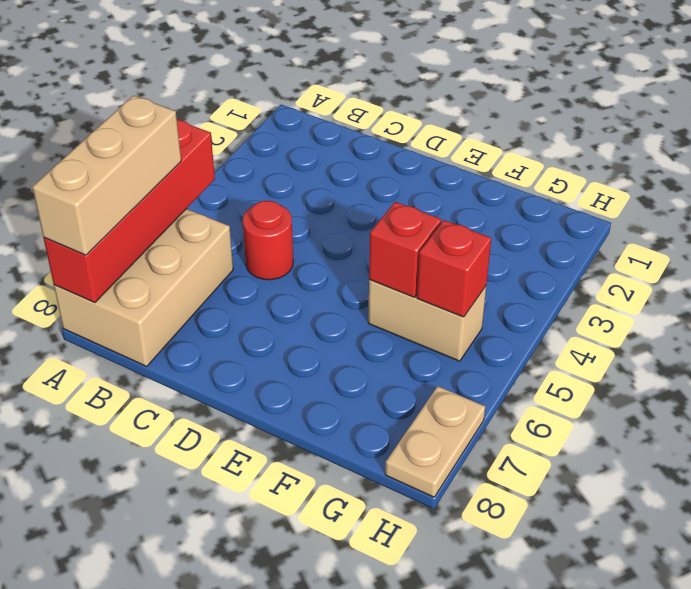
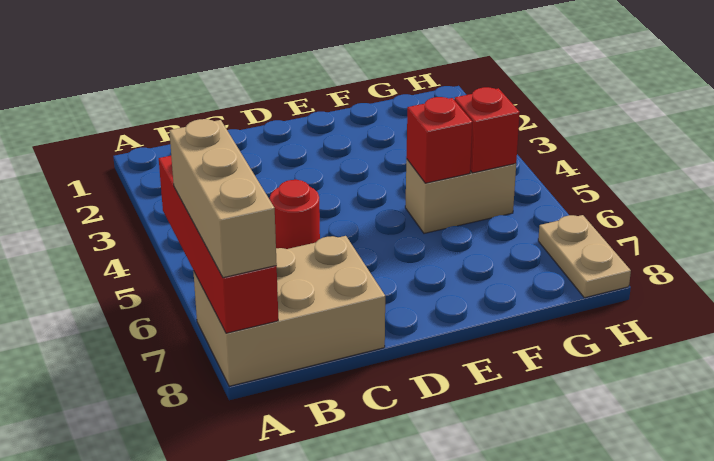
tan brick A6:B8 level 1 -> tan brick A7:C8 level 1

